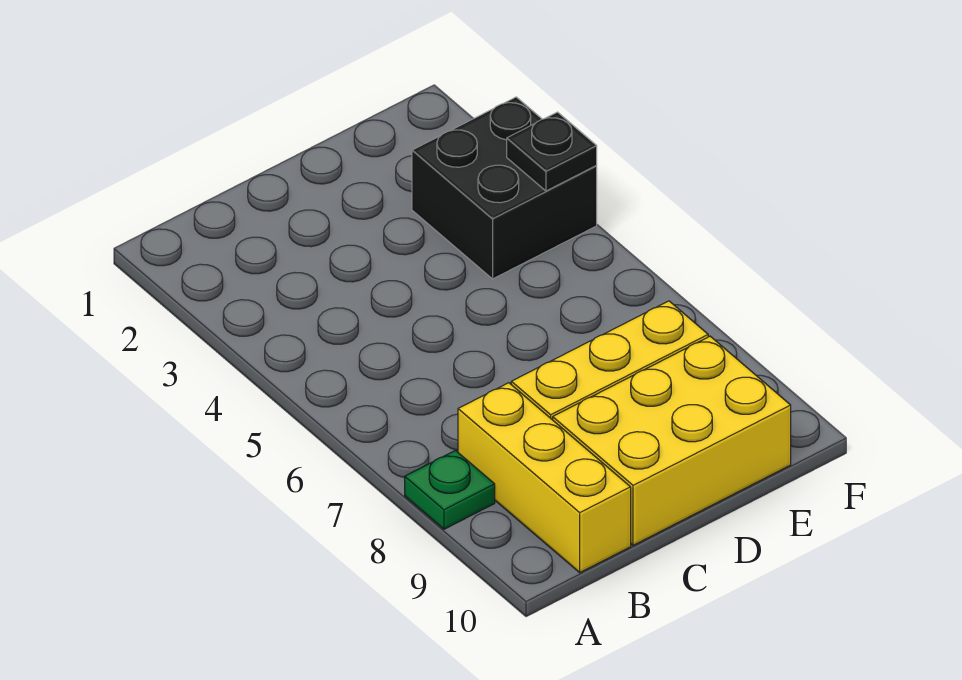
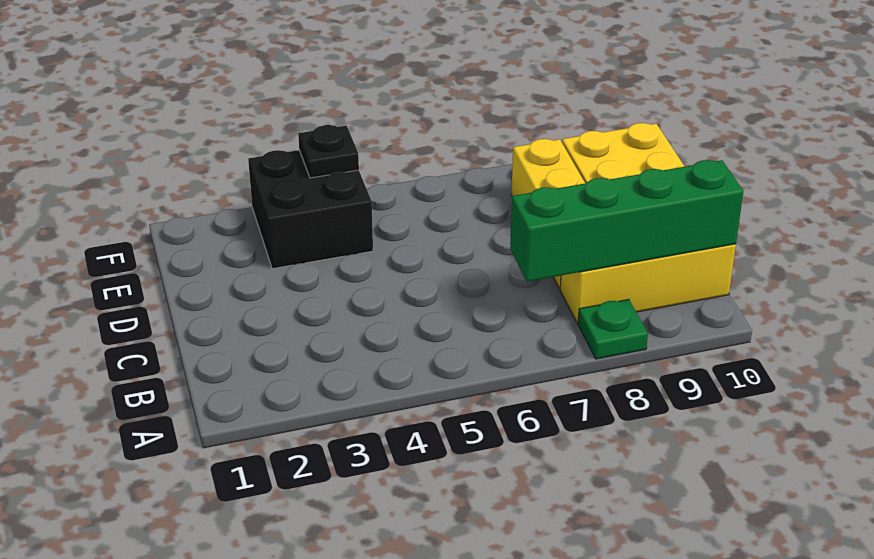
none -> green brick B7:B10 level 2

